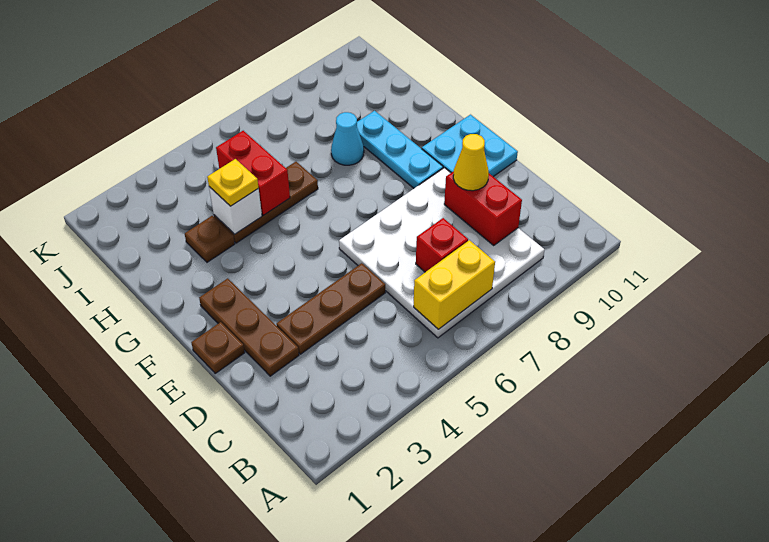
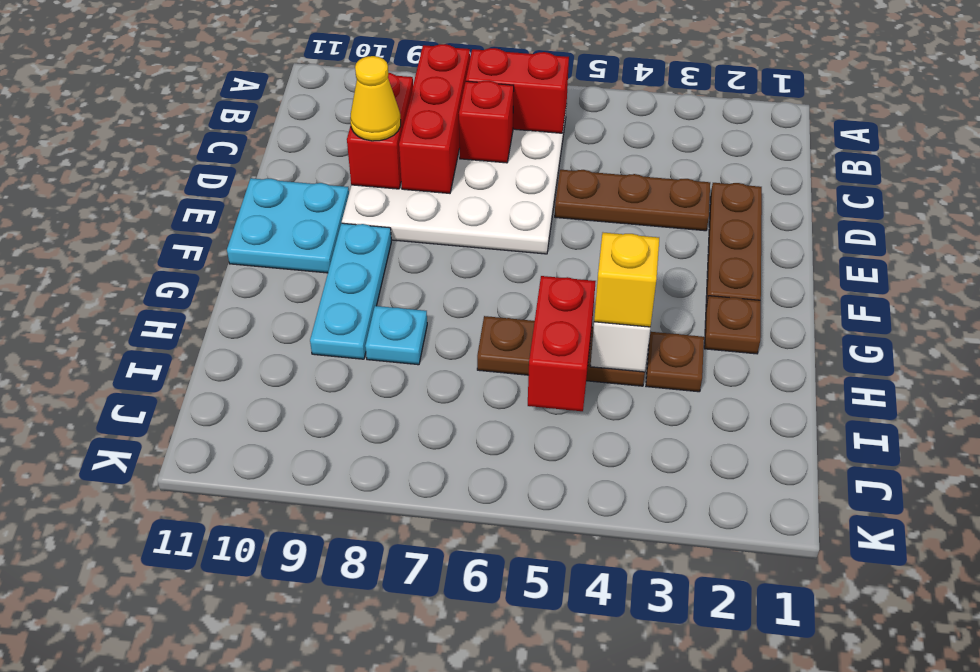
yellow brick B6:B7 level 2 -> red brick B6:B7 level 2
none -> red brick B8:D8 level 2
brown plate E1 level 1 -> brown plate G2 level 1
yellow plate H4 level 3 -> yellow brick H4 level 3
cyan cone H8 level 1 -> cyan plate H8 level 1

